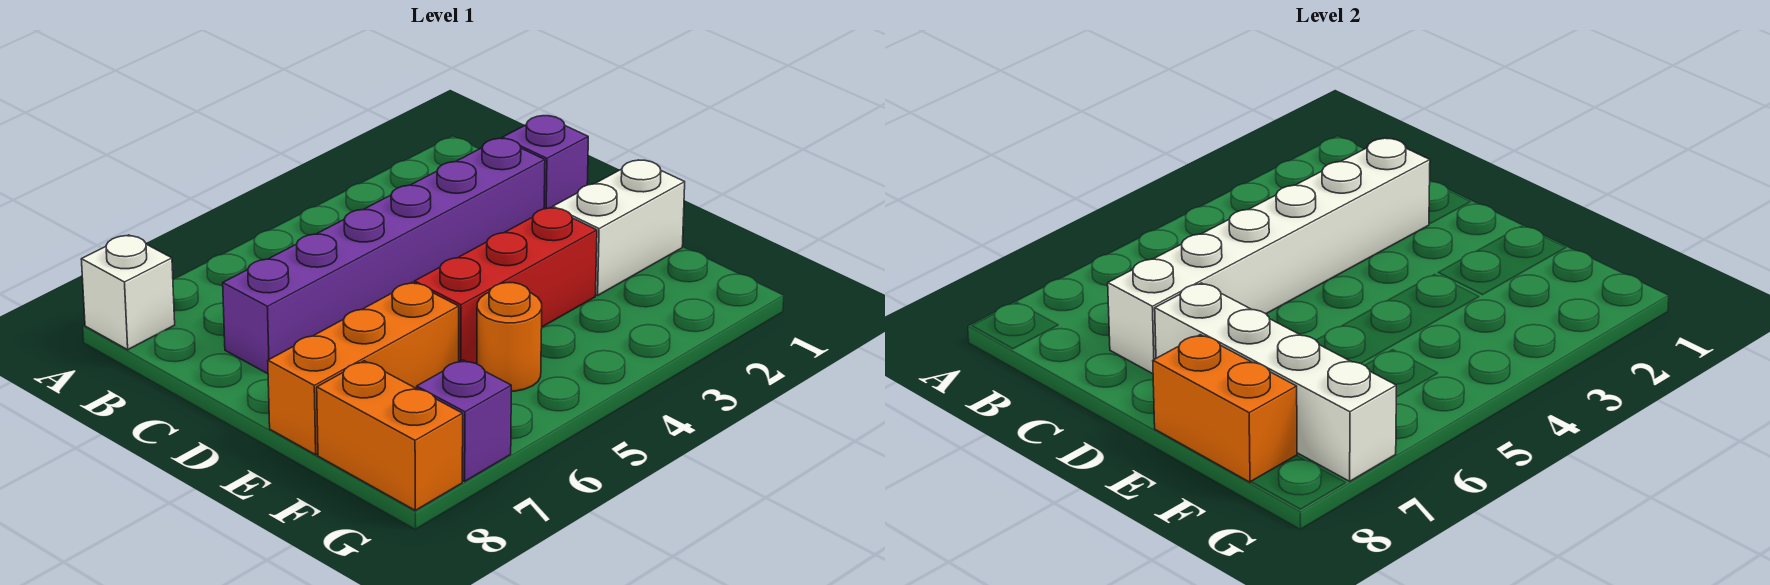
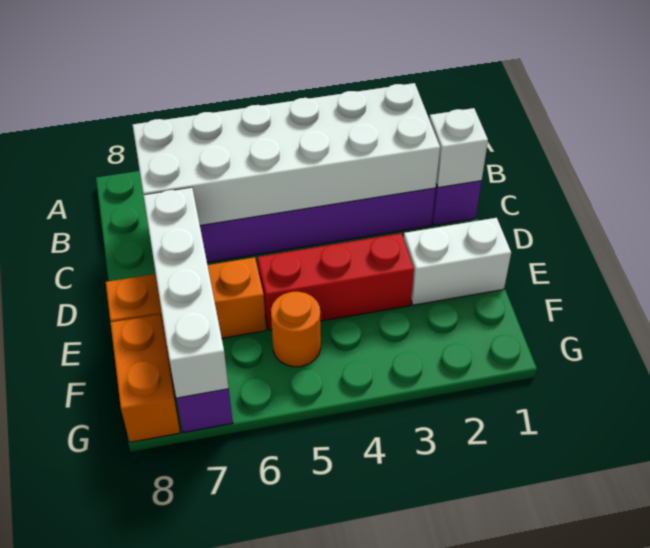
white brick A8 level 1 -> white brick C1 level 2
white brick C2:C7 level 2 -> white brick B2:C7 level 2
orange brick E8:F8 level 2 -> none

